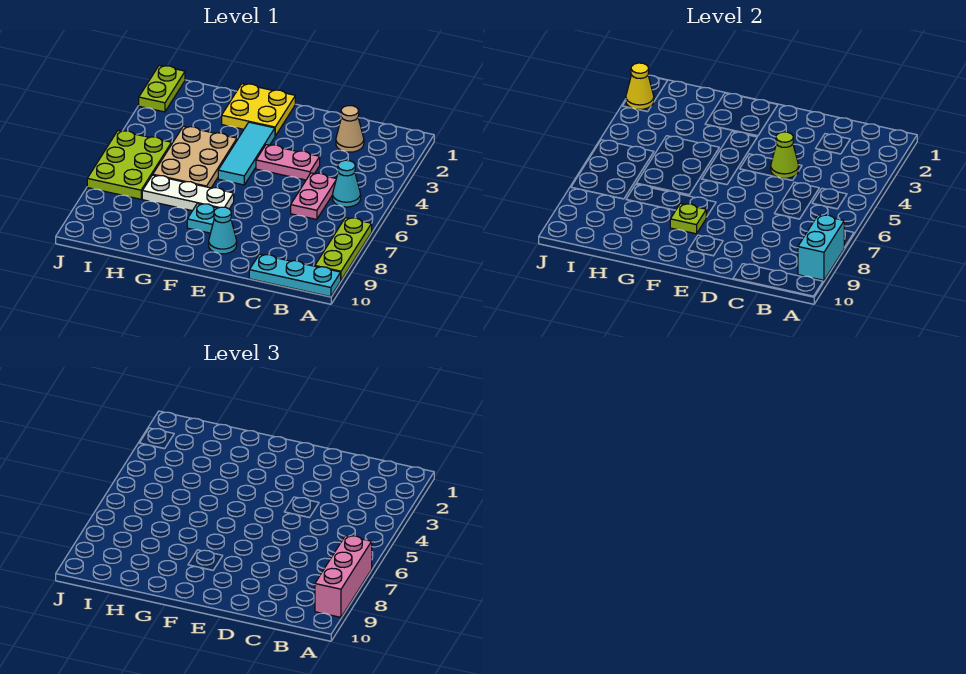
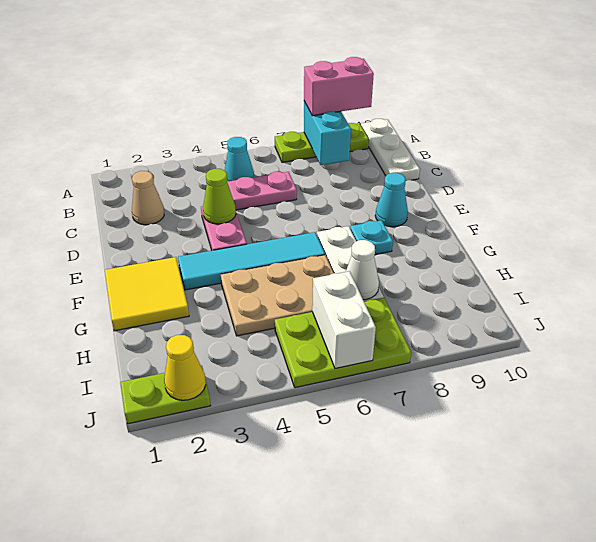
pink brick A7:A9 level 3 -> pink brick A8:A9 level 3
cyan brick A8:A9 level 2 -> cyan brick A8:B8 level 2
cyan plate A10:C10 level 1 -> white plate A10:C10 level 1
yellow plate F1:G2 level 1 -> yellow tile F1:G2 level 1
cyan tile F3:F5 level 1 -> cyan tile F3:F6 level 1
lime plate F8 level 2 -> none
none -> white cone H7 level 2
none -> white brick I6:J6 level 2

